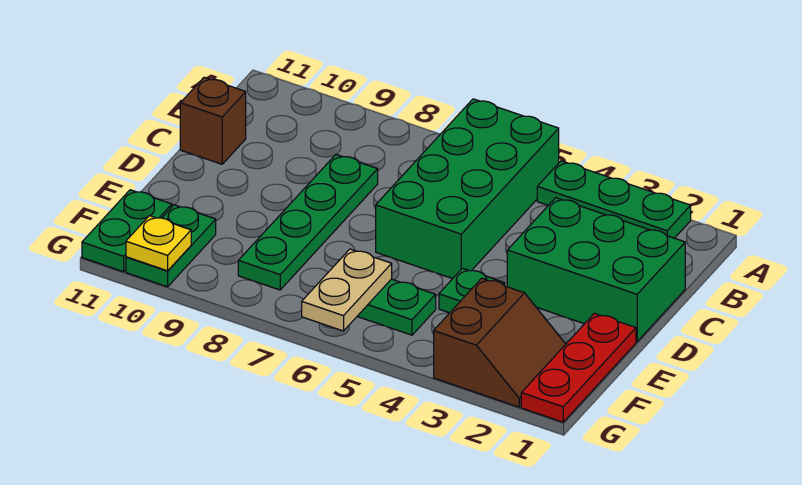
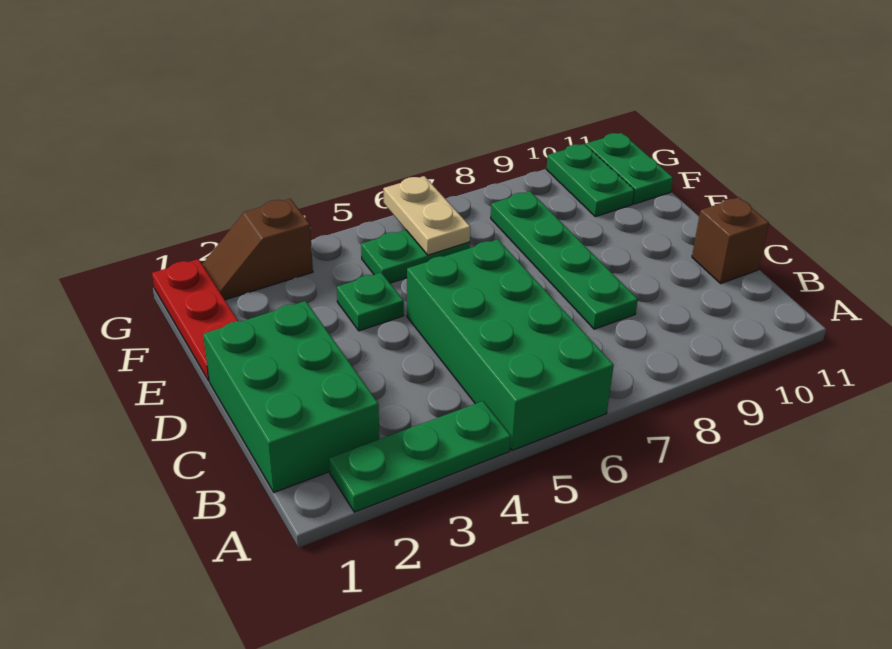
green brick C1:D3 level 1 -> green brick B1:D2 level 1
brown slope F2:G3 level 1 top 3 -> brown slope G2:G3 level 1 top 3
yellow plate G10 level 2 -> none

